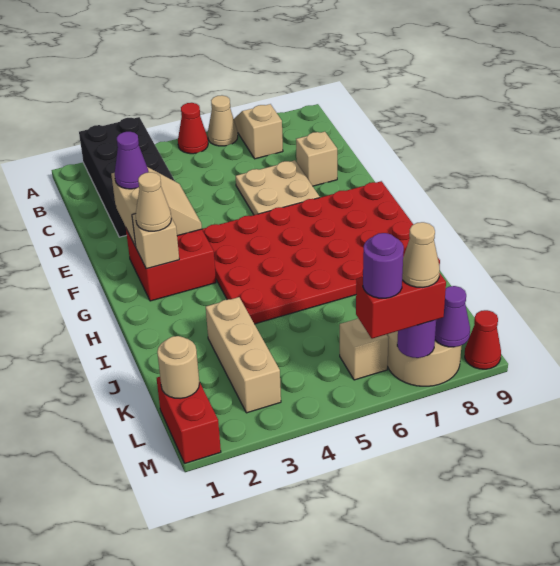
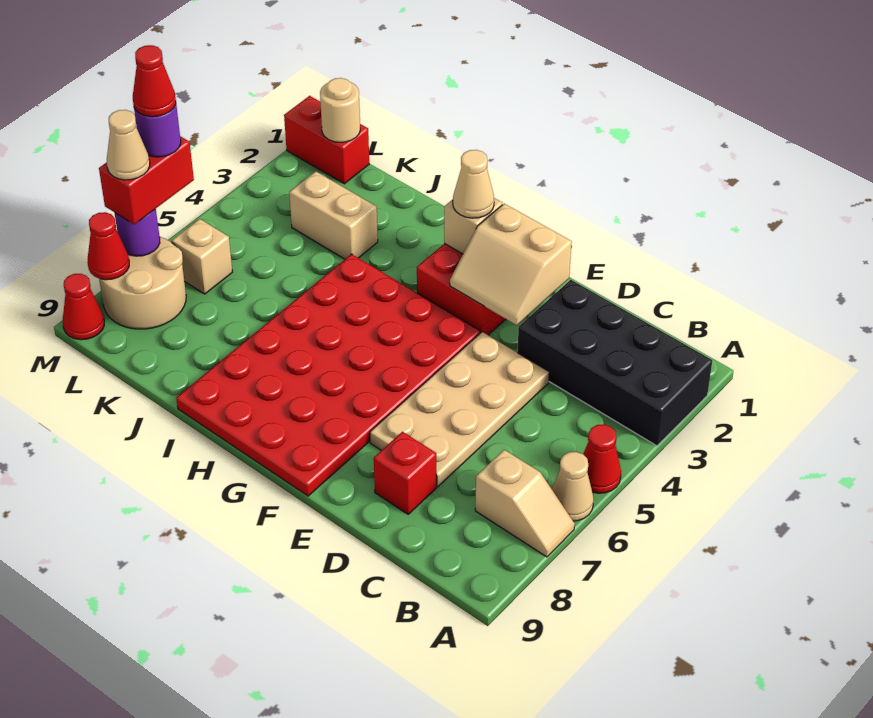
tan plate D6:E7 level 1 -> tan plate D4:E7 level 1
tan brick D8 level 1 -> red brick D8 level 1
purple cone E2 level 3 -> none
tan brick J3:L3 level 1 -> tan brick J3:K3 level 1
none -> red cone M6 level 5
purple cone M8 level 2 -> red cone M8 level 2

